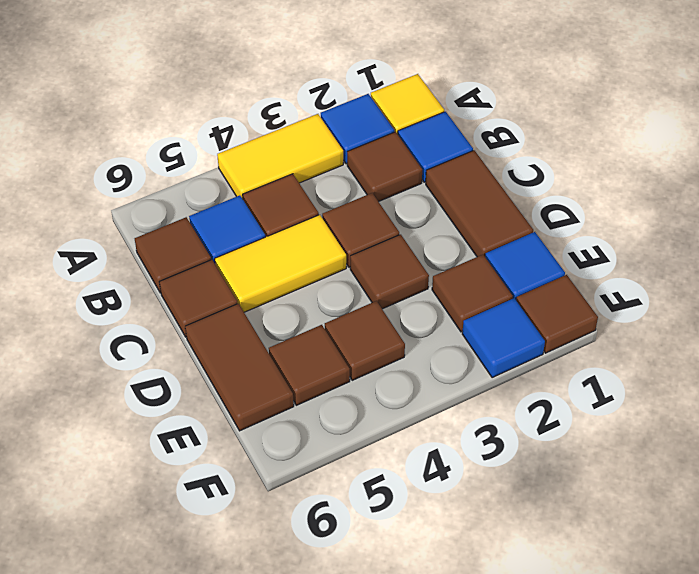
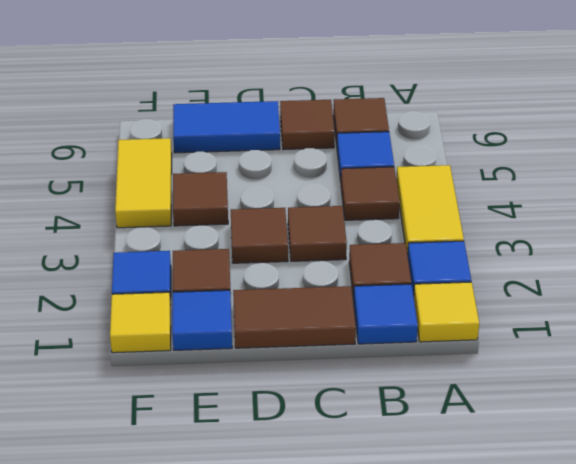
yellow tile C4:C5 level 1 -> yellow tile F4:F5 level 1
brown tile D6:E6 level 1 -> blue tile D6:E6 level 1
brown tile E5 level 1 -> none
brown tile F1 level 1 -> yellow tile F1 level 1

